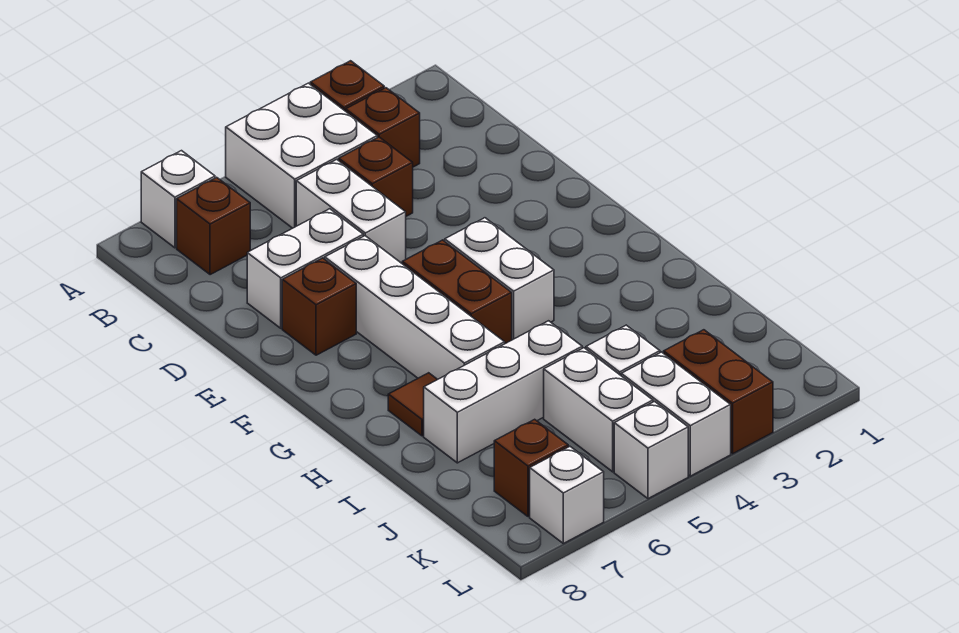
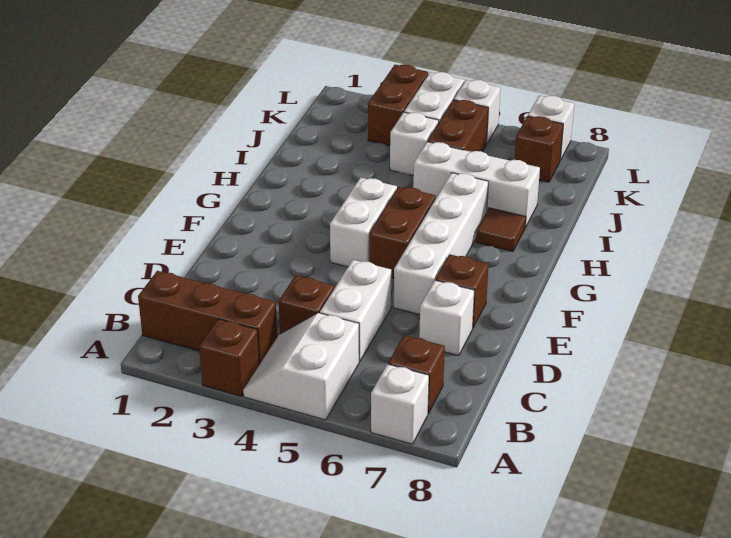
white brick A4:B5 level 1 -> white slope A4:B5 level 1 top 5
brown brick B3 level 1 -> brown brick B1:B3 level 1
white brick D6:D7 level 1 -> white brick D7 level 1
white brick J5:K5 level 1 -> brown brick J5:K5 level 1

